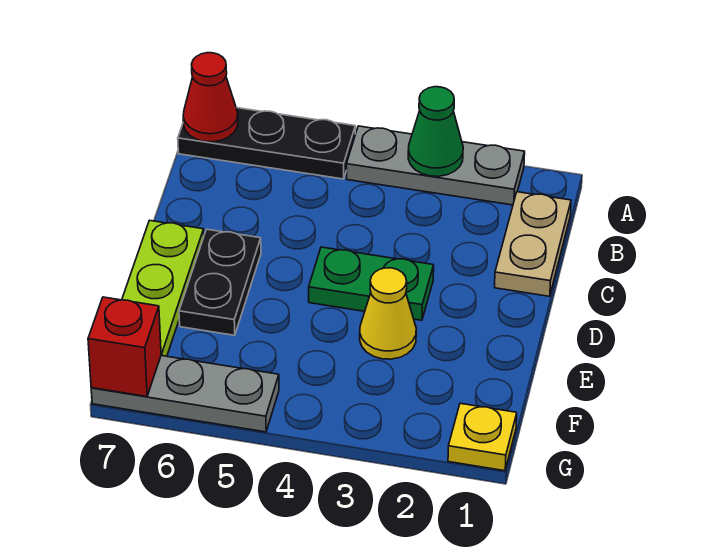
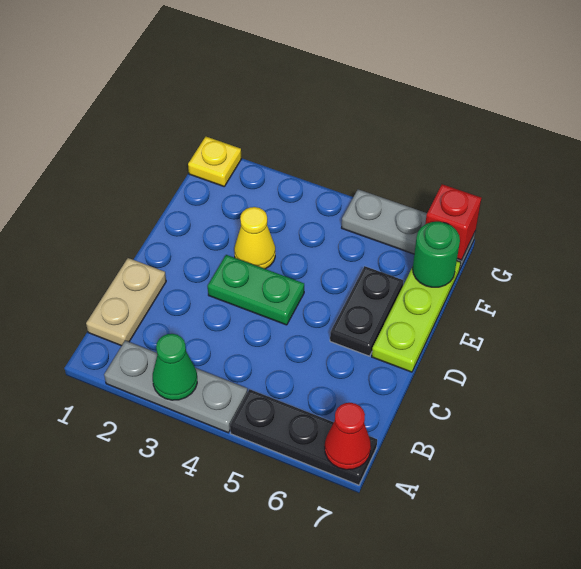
none -> green round brick F7 level 2

